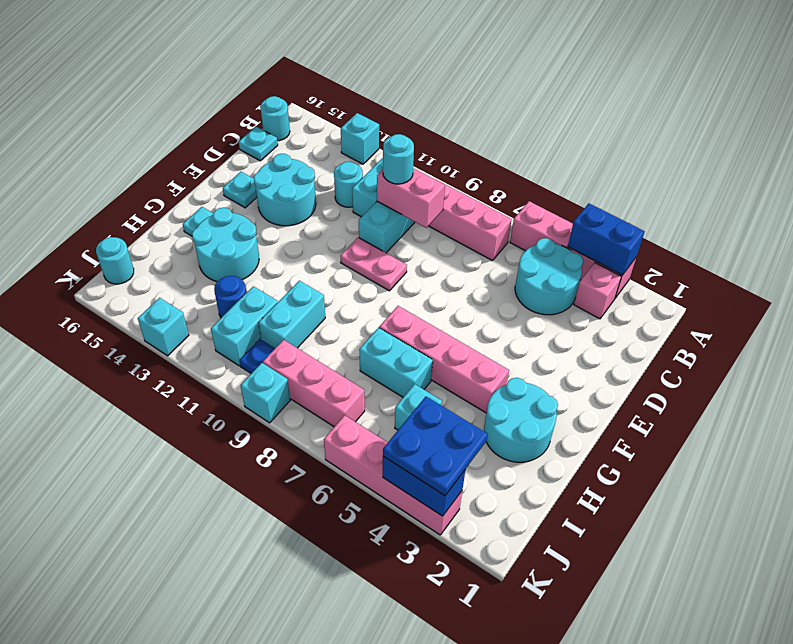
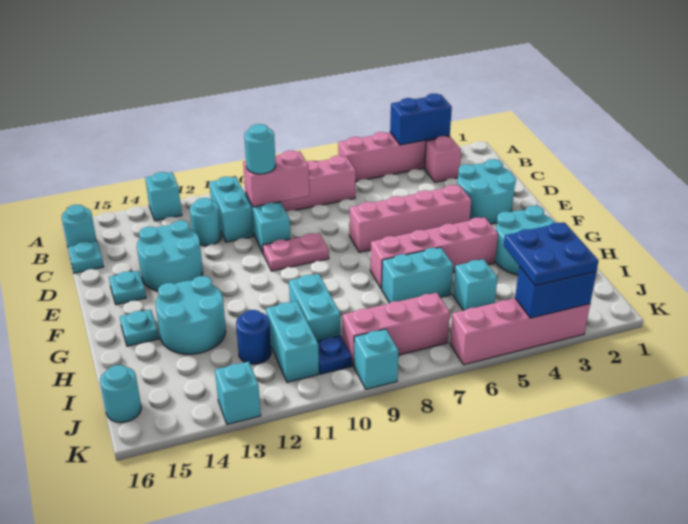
cyan round brick B4:C5 level 1 -> cyan round brick D2:E3 level 1
none -> pink brick E4:E7 level 1

